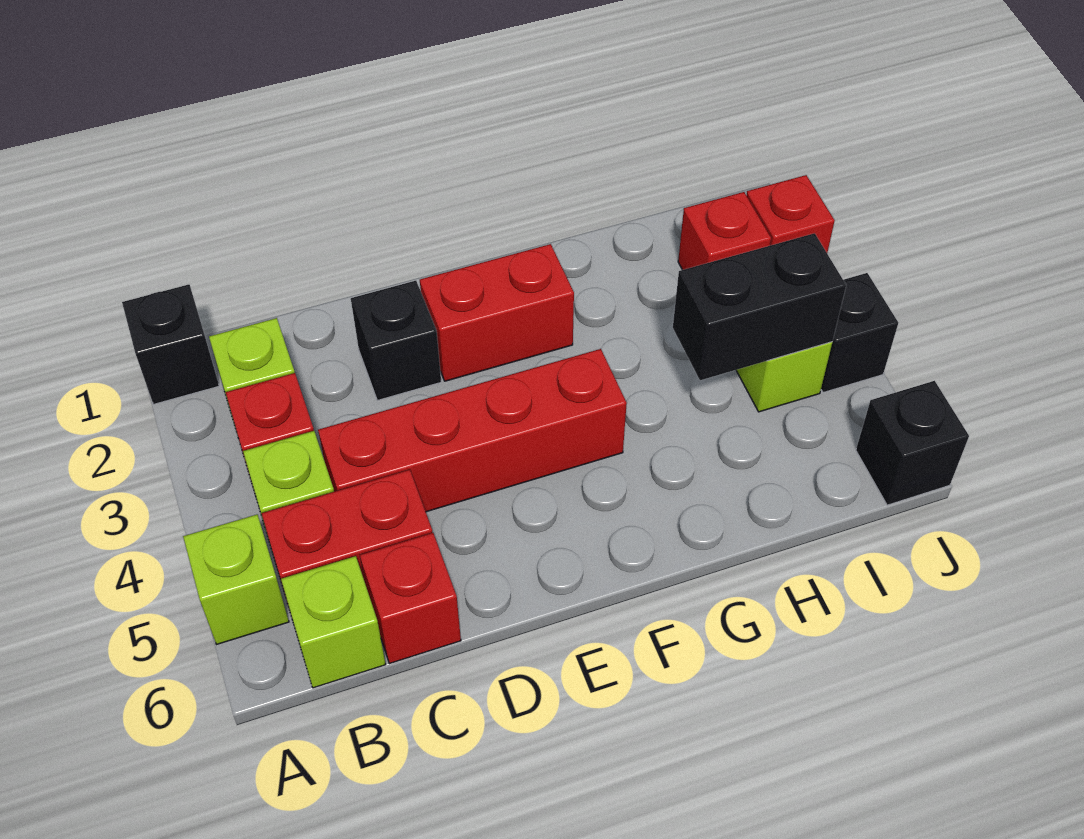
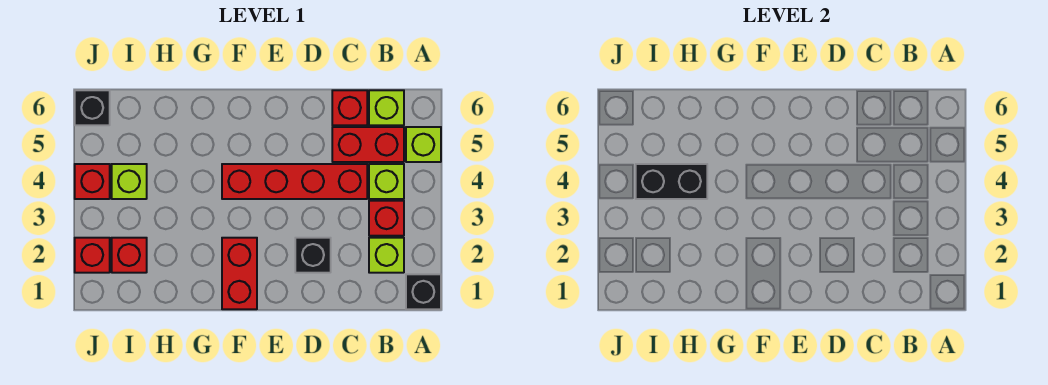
red brick E2:F2 level 1 -> red brick F1:F2 level 1
black brick J4 level 1 -> red brick J4 level 1

